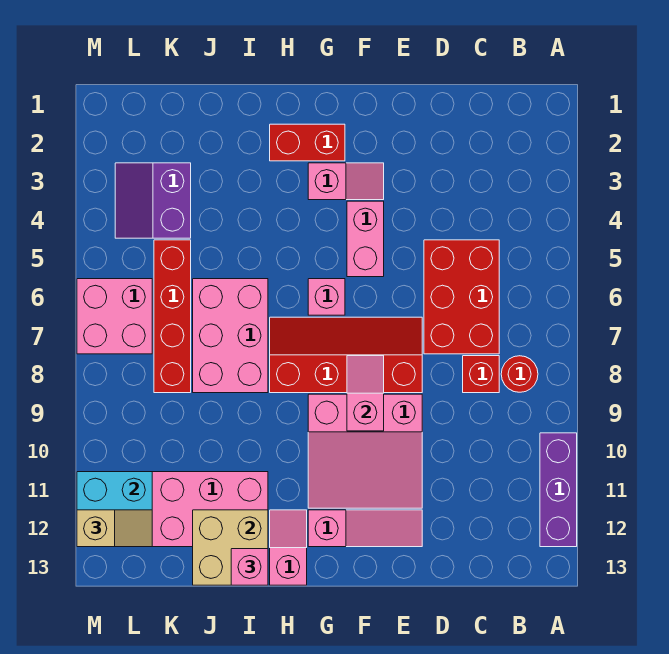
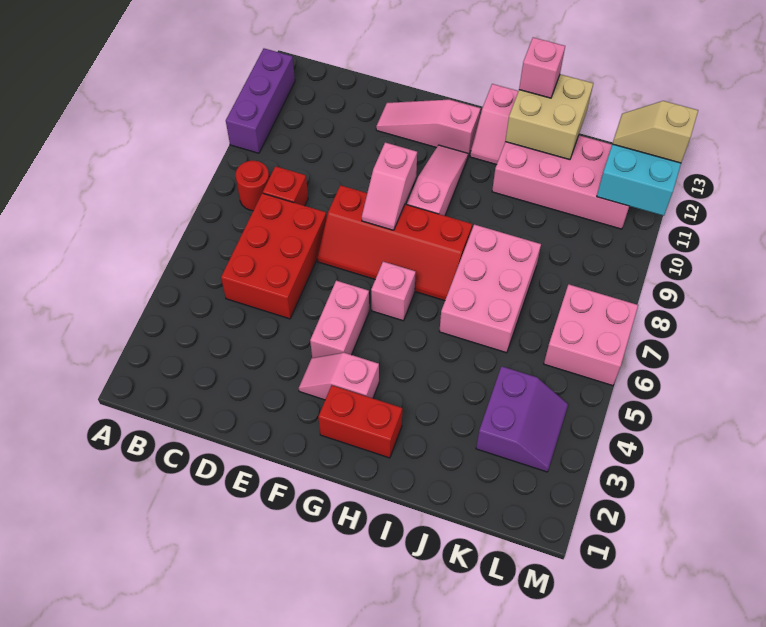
pink slope E9:G11 level 1 top 9 -> pink slope G9:G11 level 1 top 9
red brick K5:K8 level 1 -> none

